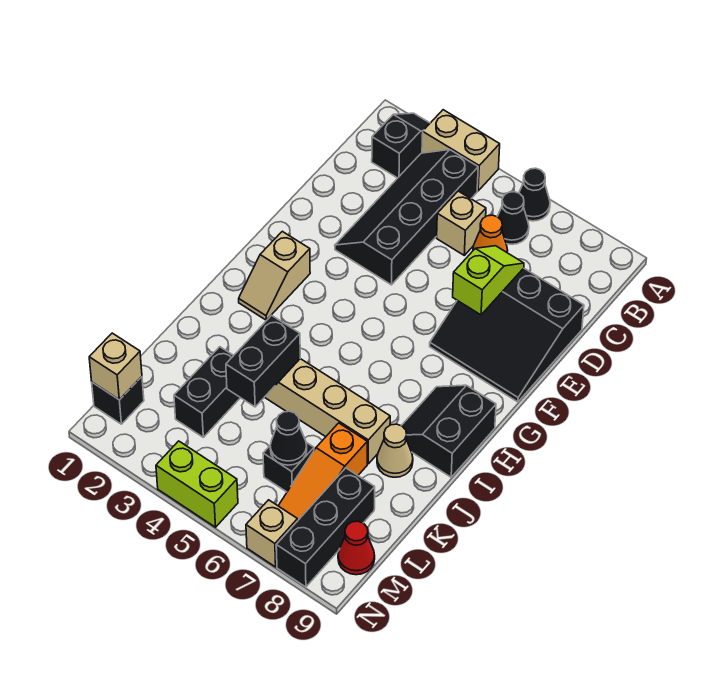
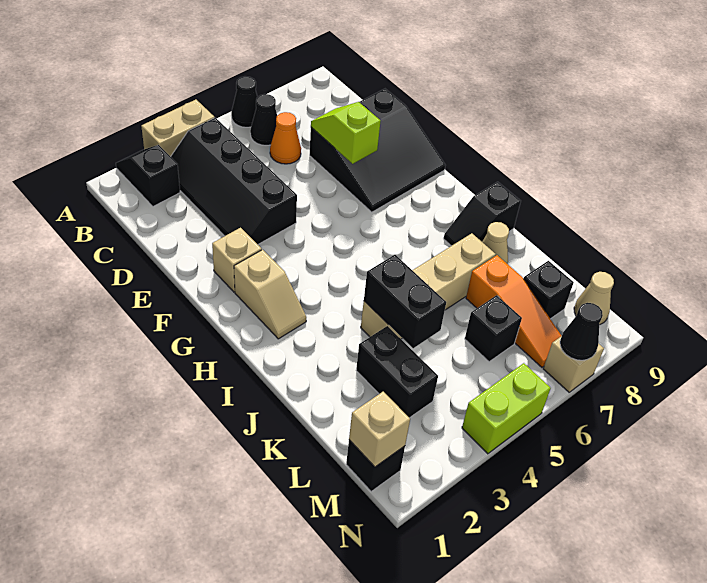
tan brick C5 level 1 -> tan brick F2 level 1
black slope H8:I9 level 1 top 9 -> black slope I8:I9 level 1 top 9
black cone L6 level 2 -> black cone N7 level 2
black brick L8:N8 level 1 -> black brick L8 level 1
red cone M9 level 1 -> tan cone M9 level 1

